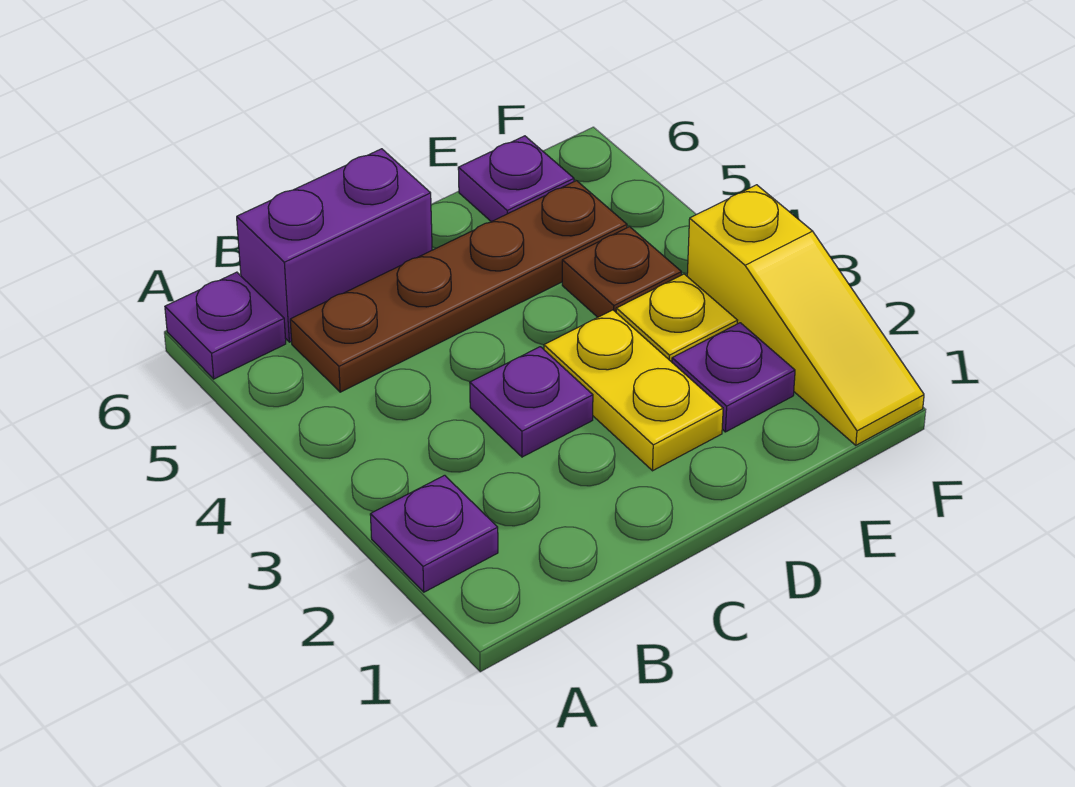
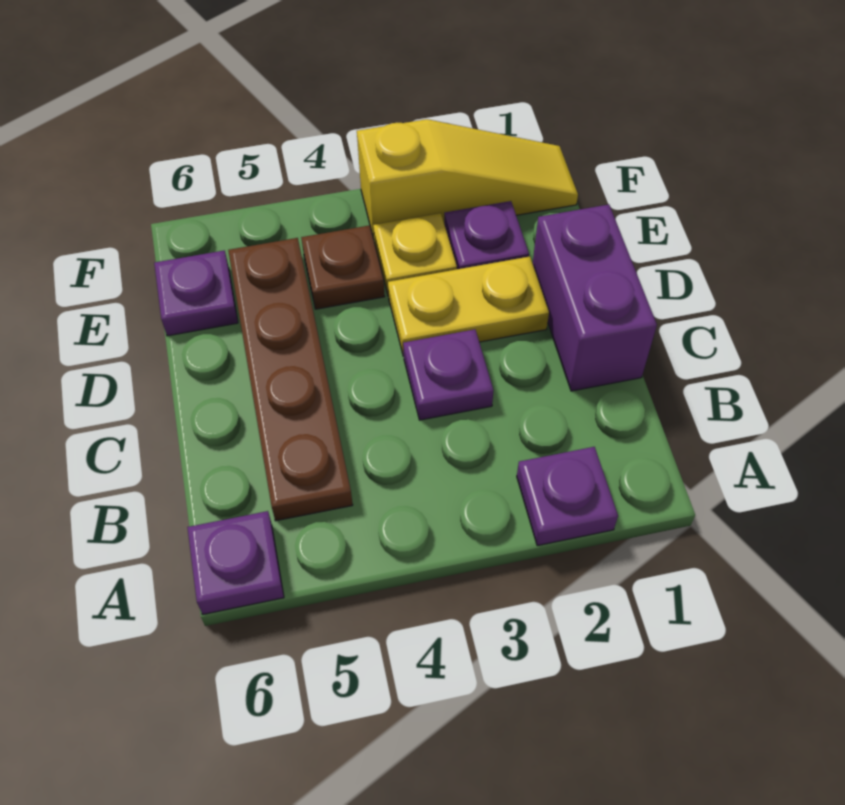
purple brick B6:C6 level 1 -> purple brick C1:D1 level 1

